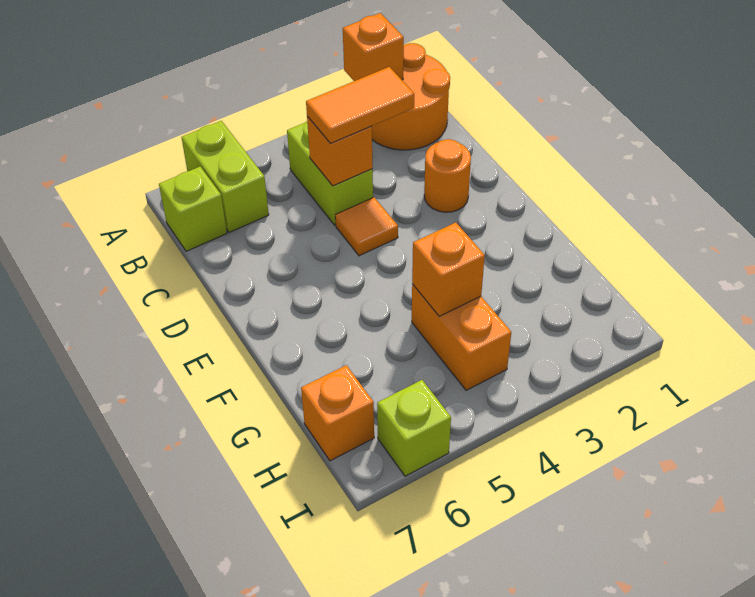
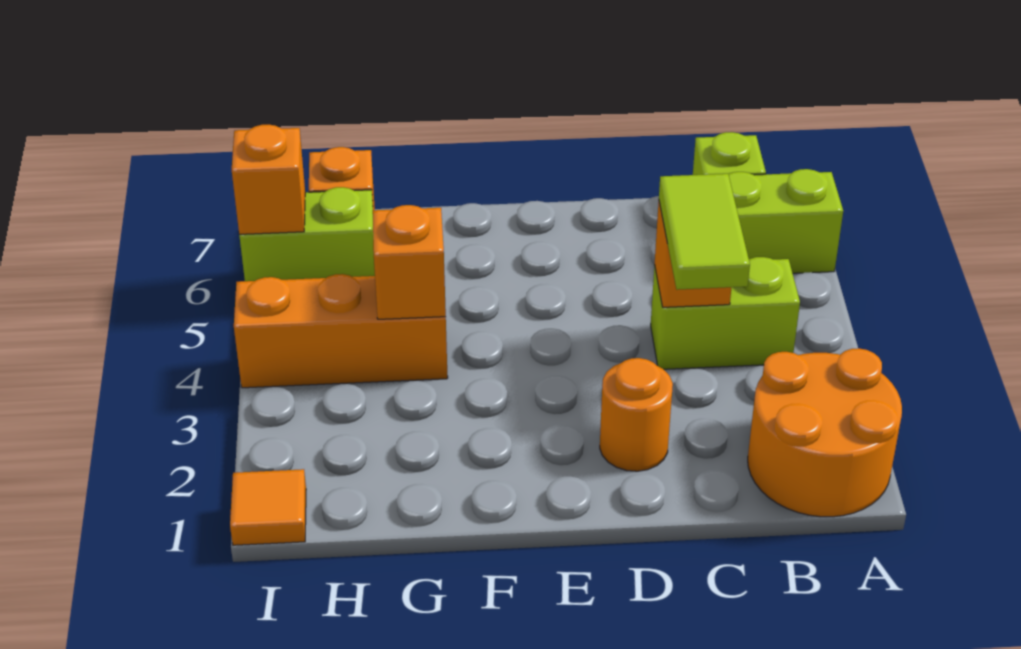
orange brick A2 level 2 -> orange brick I6 level 2
orange tile C3:C4 level 3 -> lime tile C3:C4 level 3
orange tile D4 level 1 -> orange tile I1 level 1
orange brick G4:H4 level 1 -> orange brick G4:I4 level 1
lime brick I6 level 1 -> lime brick H6:I6 level 1

